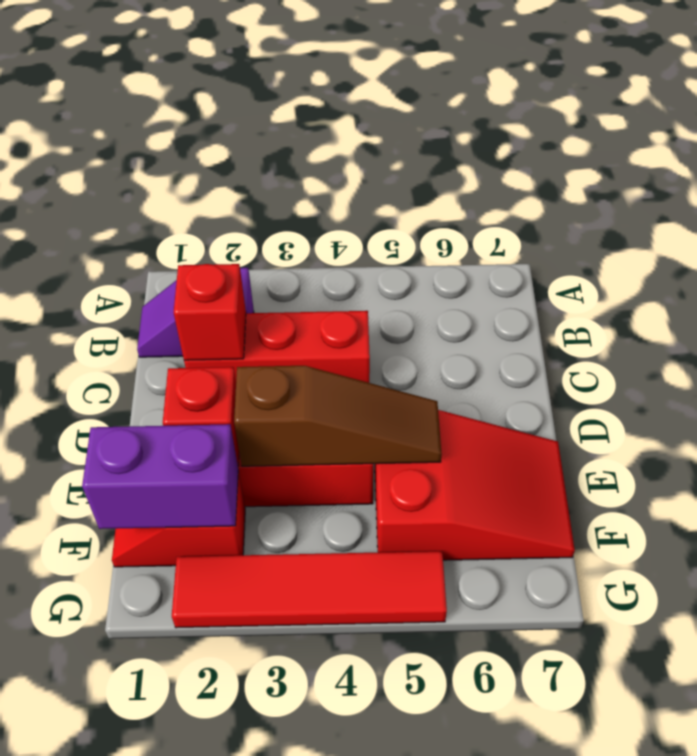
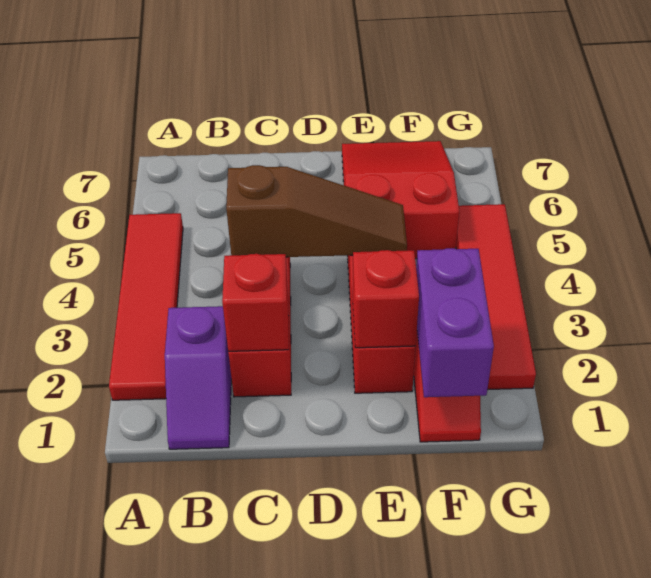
none -> red tile A2:A5 level 1
brown slope E3:E5 level 2 top 3 -> brown slope C4:E4 level 2 top C

